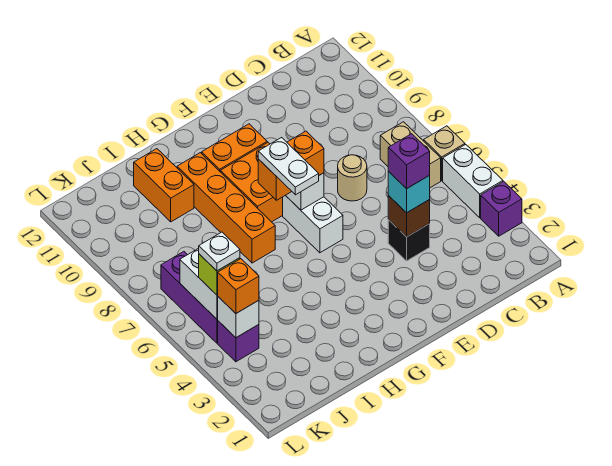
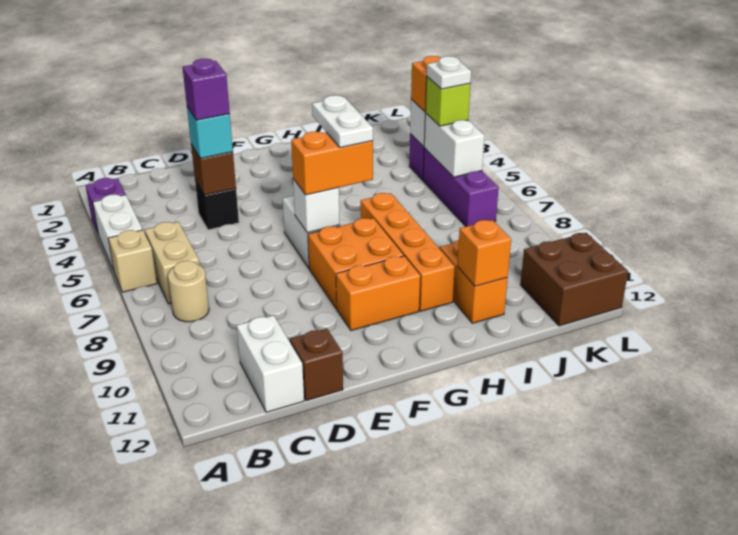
none -> white brick C11:C12 level 1
tan round brick D7 level 1 -> tan round brick B8 level 1
none -> brown brick D12 level 1
none -> orange brick I11 level 2
none -> brown brick K11:L12 level 1

